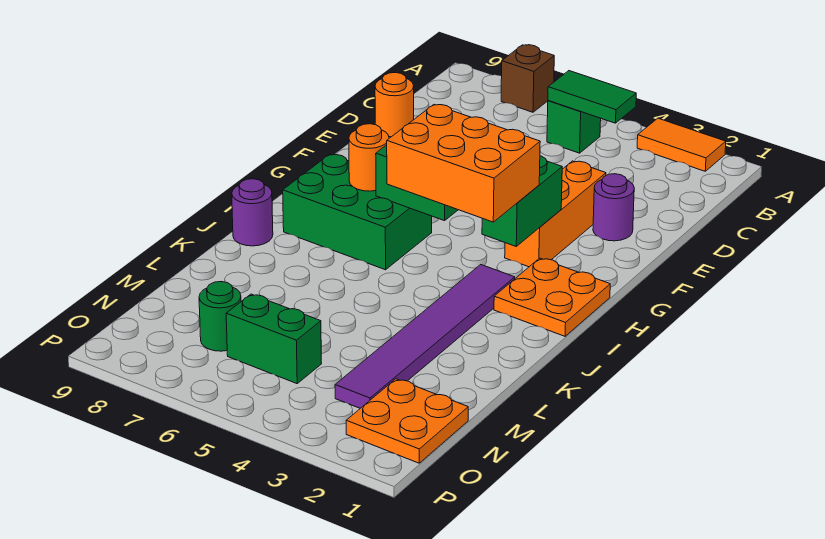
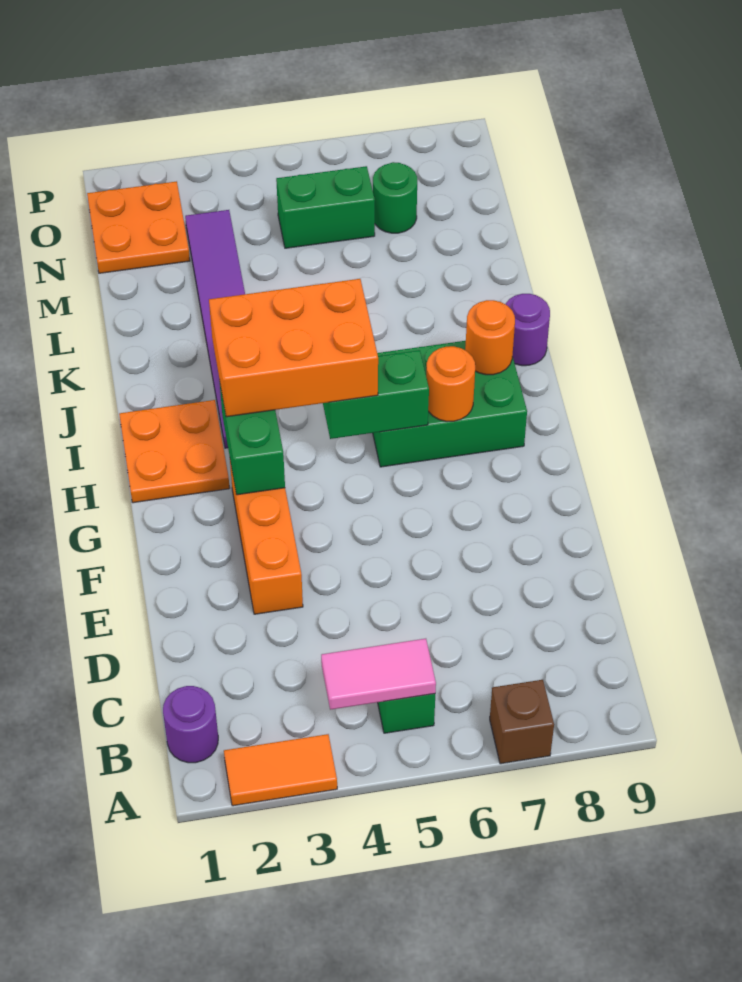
green tile B4:B5 level 2 -> pink tile B4:B5 level 2
orange round brick D9 level 1 -> orange round brick I8 level 2
purple round brick E2 level 1 -> purple round brick B1 level 1

